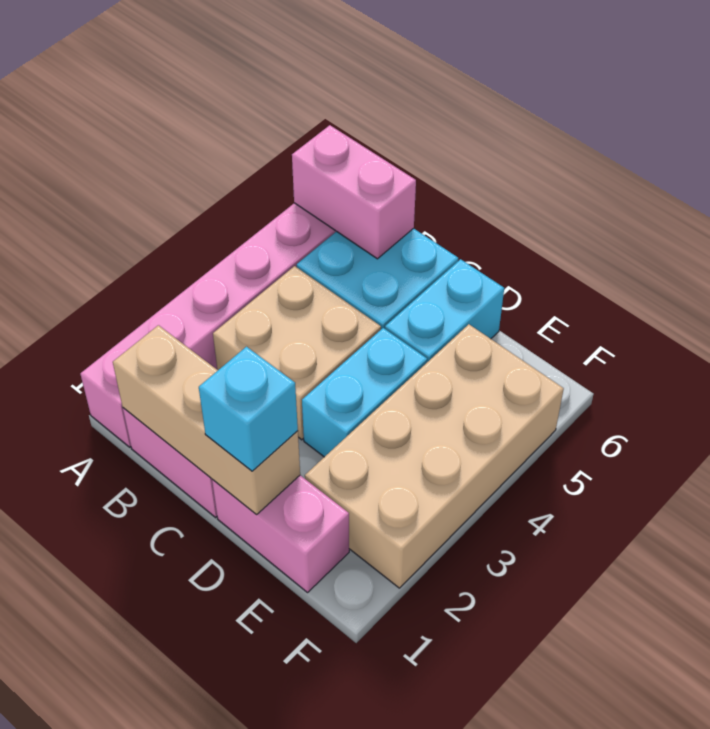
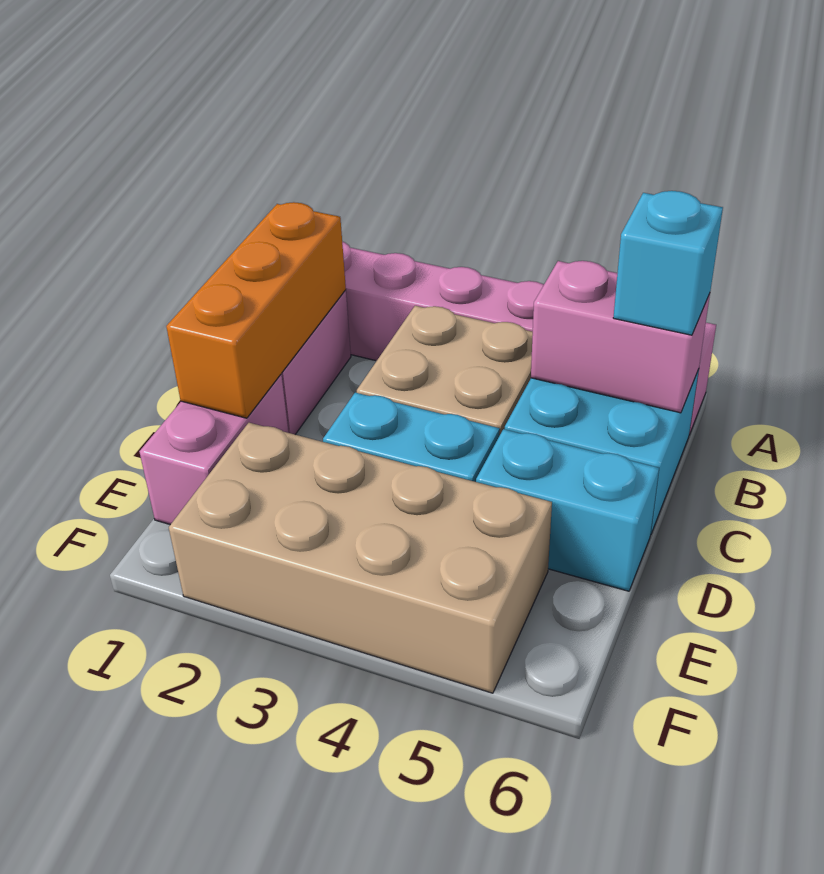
pink brick A6:B6 level 2 -> pink brick B5:B6 level 2
tan brick B1:D1 level 2 -> orange brick B1:D1 level 2
cyan brick D1 level 3 -> cyan brick B6 level 3

